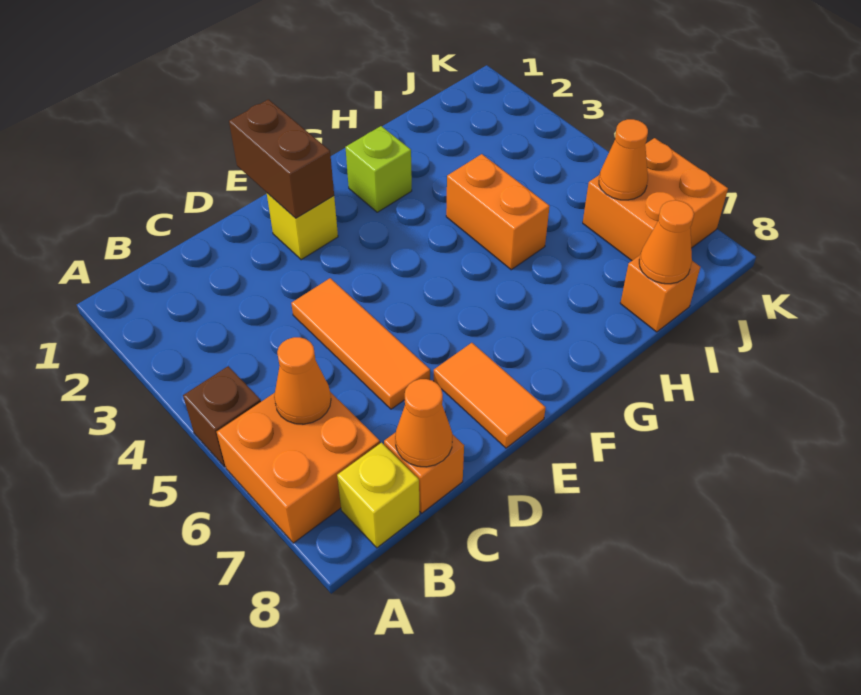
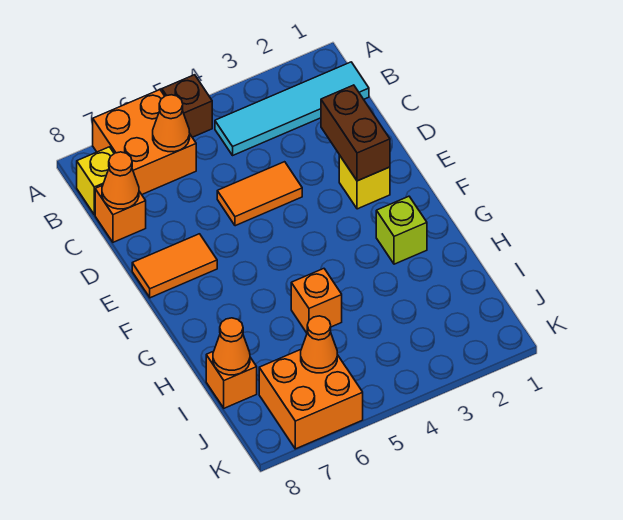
none -> cyan tile B1:B4 level 1
orange tile D4:D6 level 1 -> orange tile D4:D5 level 1
brown brick E1:E2 level 2 -> brown brick D2:E2 level 2
orange brick H4:H5 level 1 -> orange brick H5 level 1

